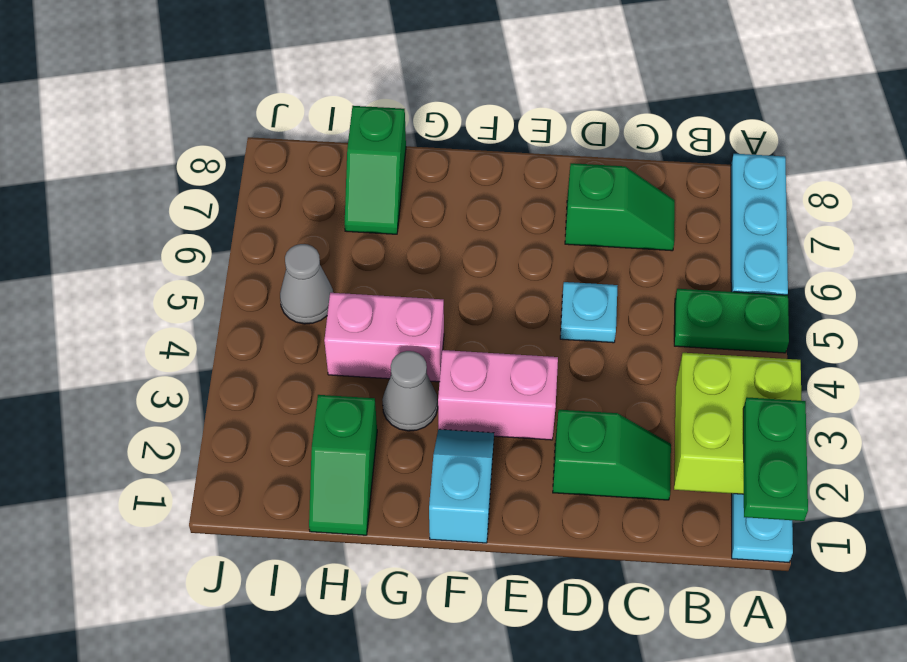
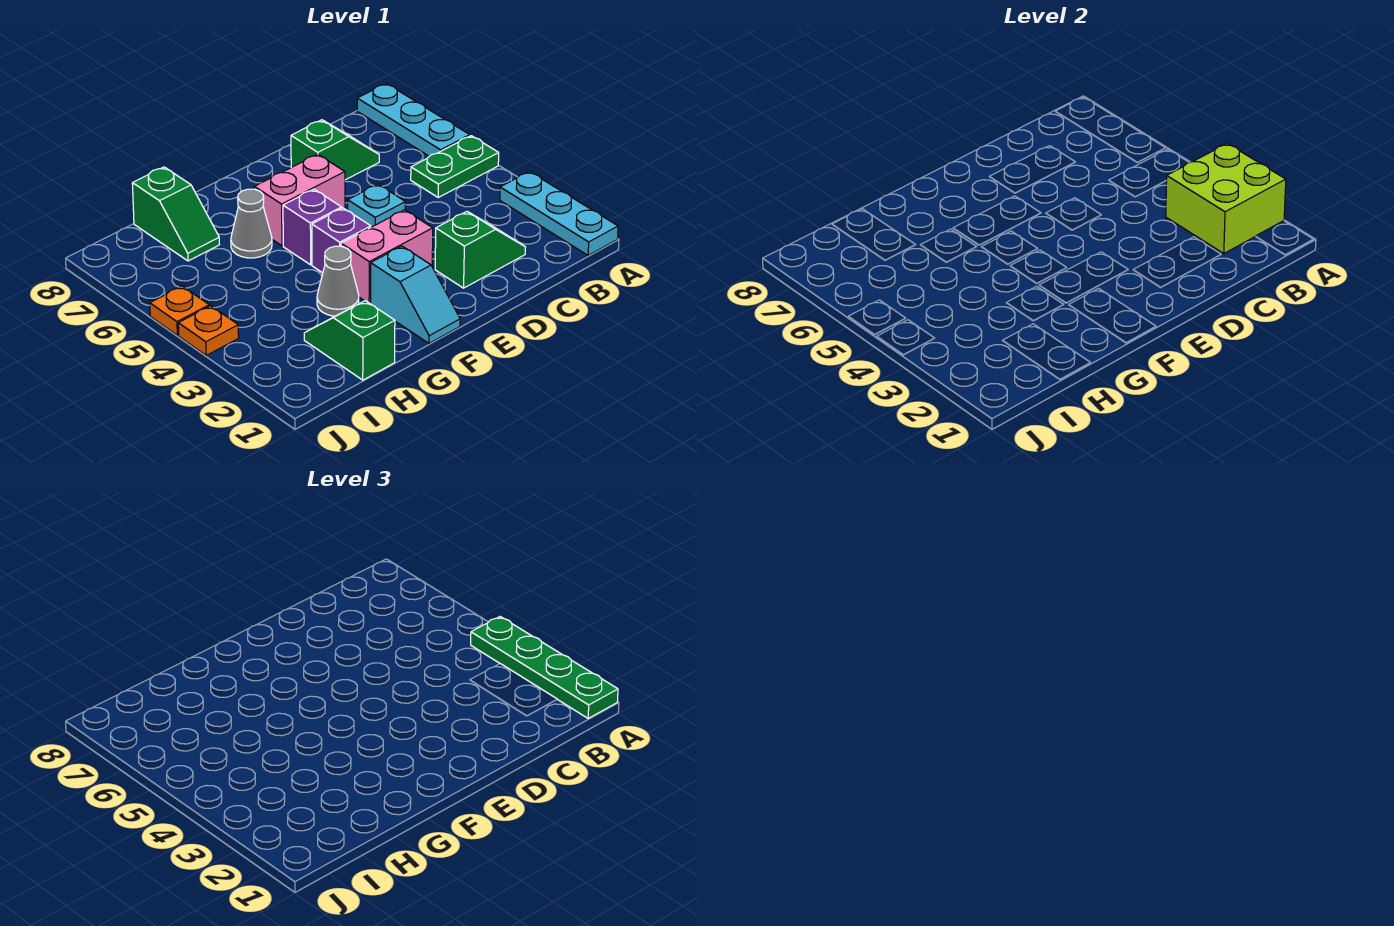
green plate A1:A2 level 3 -> green plate A1:A4 level 3
cyan slope F1:F2 level 1 top 1 -> cyan slope F1:F2 level 1 top 2
none -> purple brick F4 level 1
none -> purple brick F5 level 1
pink brick G4:H4 level 1 -> pink brick E6:F6 level 1
green slope H1:H2 level 1 top 2 -> green slope H1:H2 level 1 top 1
grey cone I5 level 1 -> grey cone G6 level 1
none -> orange plate J4 level 1
none -> orange plate J5 level 1

